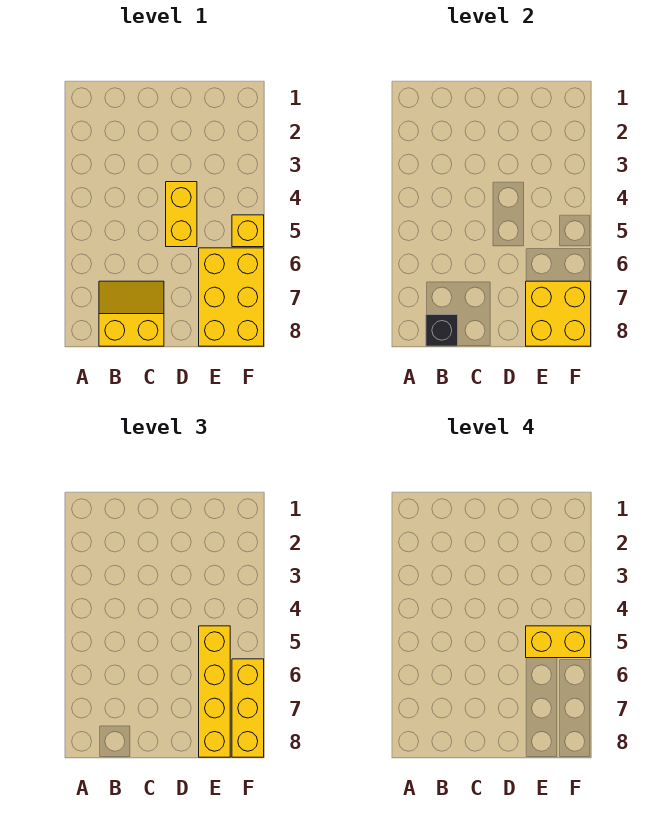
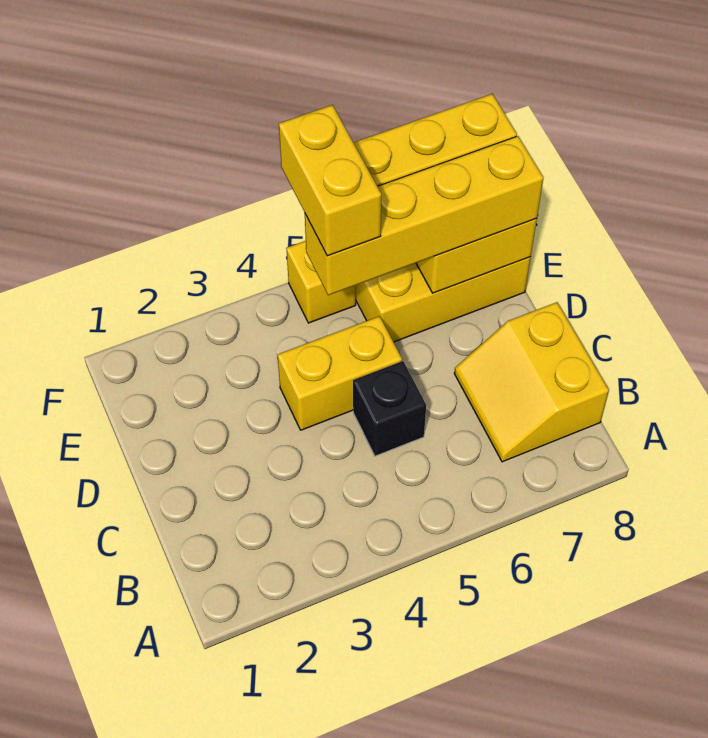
black brick B8 level 2 -> black brick C5 level 1

